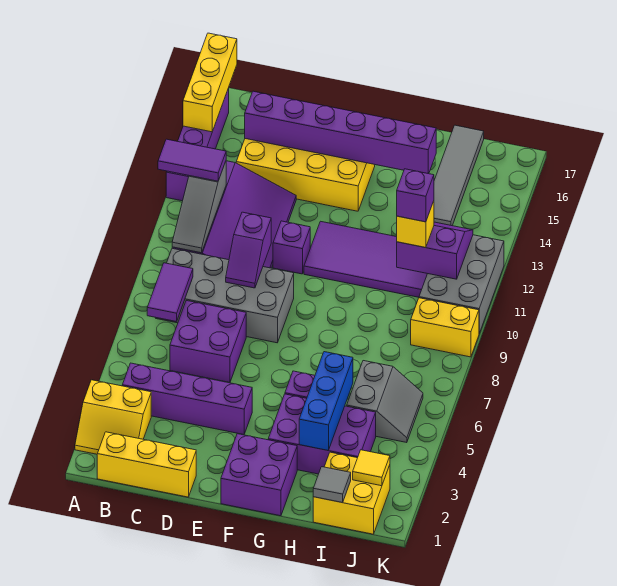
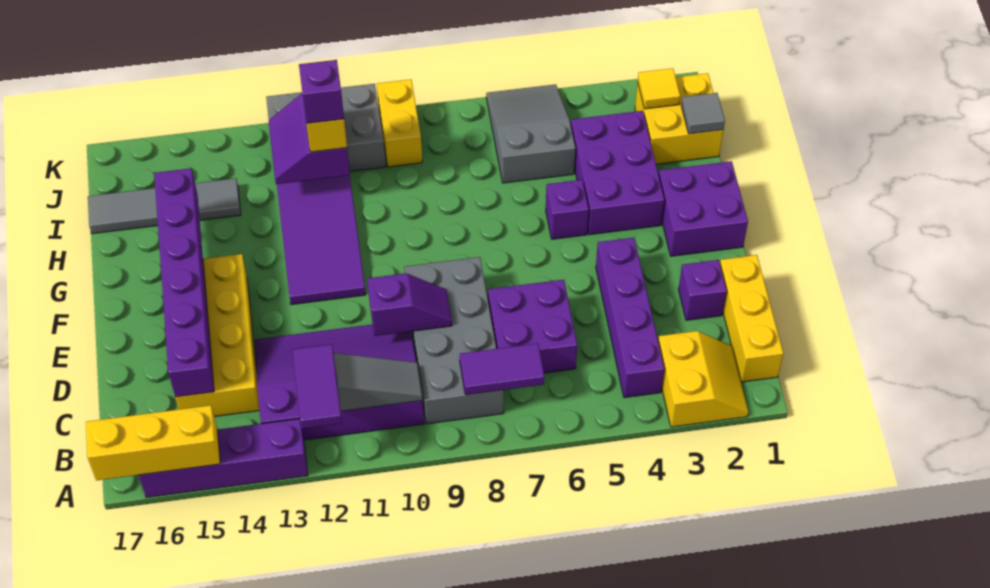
purple brick E11 level 1 -> purple brick D2 level 1
blue brick H3:H5 level 2 -> none
grey slope I5:J6 level 1 top I -> grey slope I5:K6 level 1 top I

